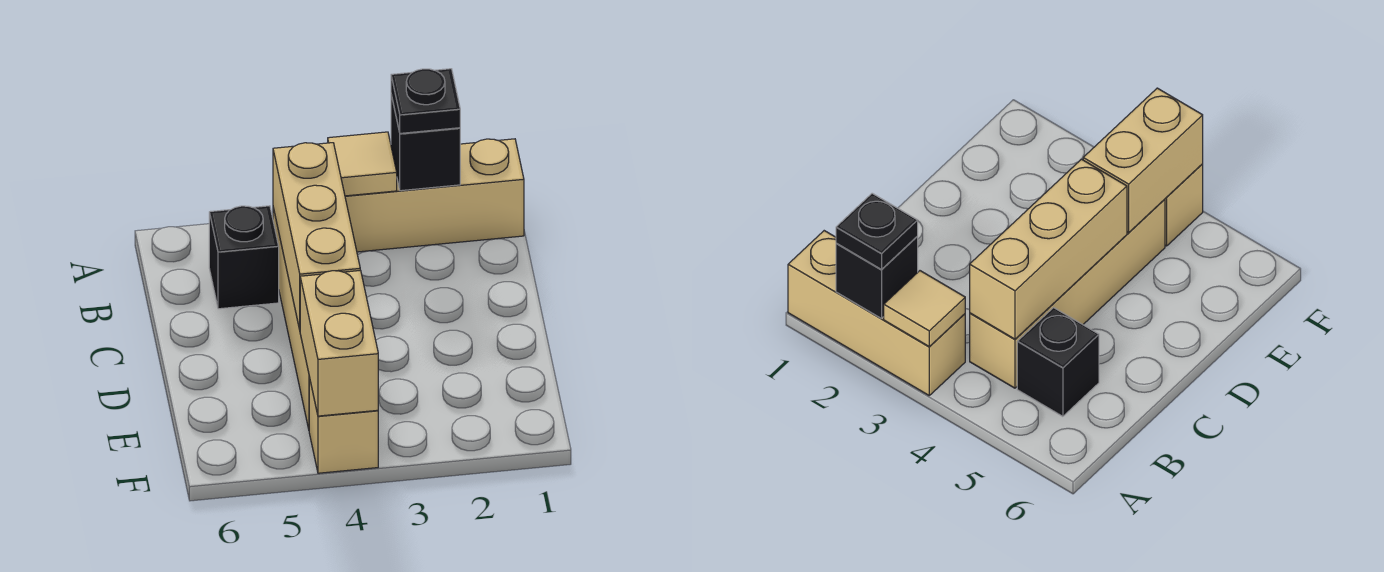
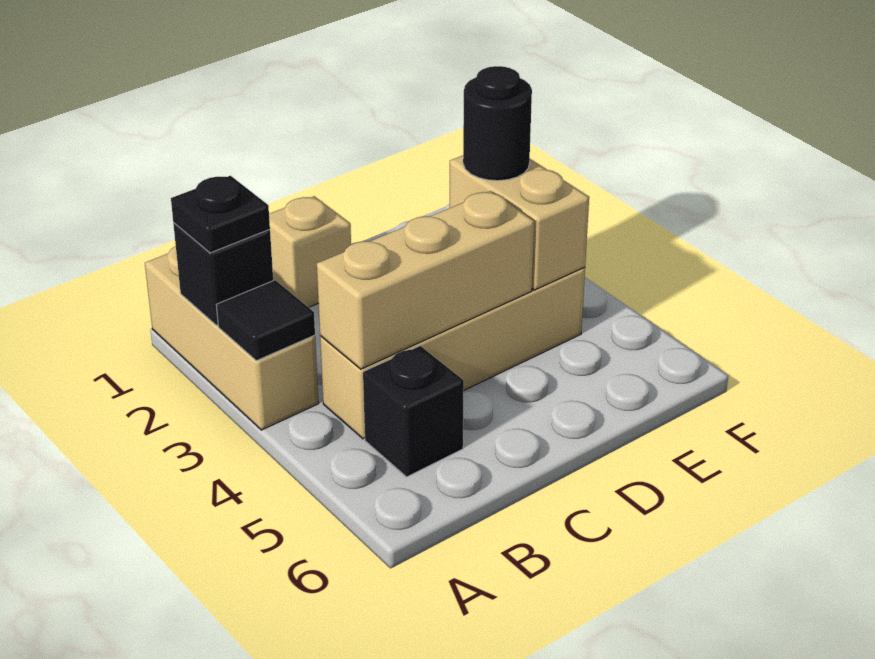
tan tile A3 level 2 -> black tile A3 level 2
none -> black round brick E3 level 3
tan brick E4:F4 level 2 -> tan brick E3:E4 level 2
tan brick F4 level 1 -> tan brick C1 level 1

